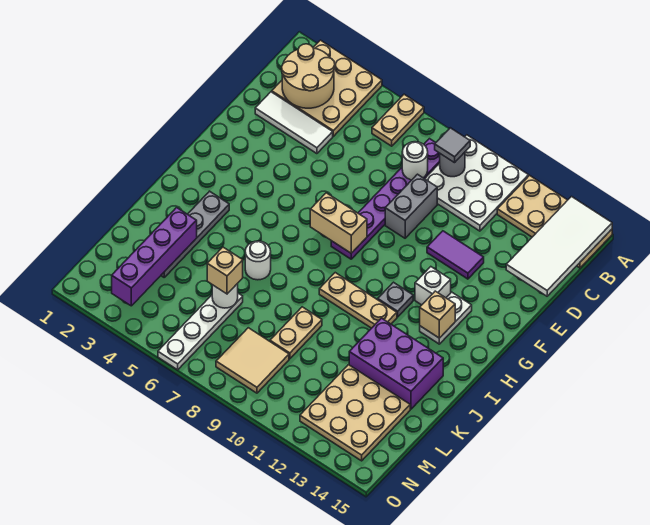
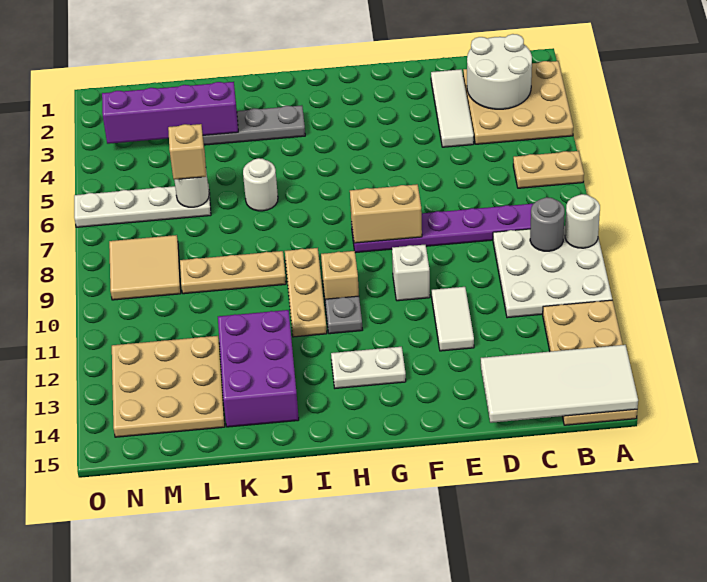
tan round brick B2:C3 level 2 -> white round brick B2:C3 level 2
grey tile B9 level 3 -> none
white round brick C8 level 2 -> white round brick A9 level 2
grey brick D9:E9 level 1 -> none
purple tile E11:E12 level 1 -> white tile E11:E12 level 1
tan brick G7:G8 level 2 -> tan brick F8:G8 level 2
white brick G12 level 1 -> white brick F10 level 1
tan brick H13 level 2 -> tan brick H10 level 1
tan plate K9:L9 level 1 -> tan plate J9:L9 level 1

